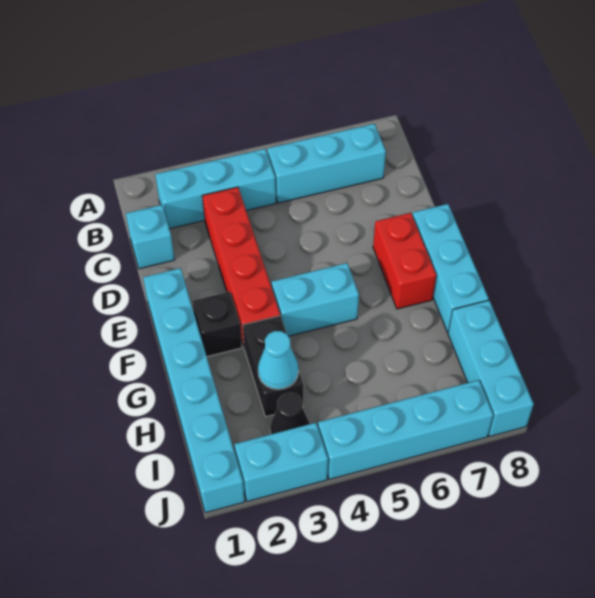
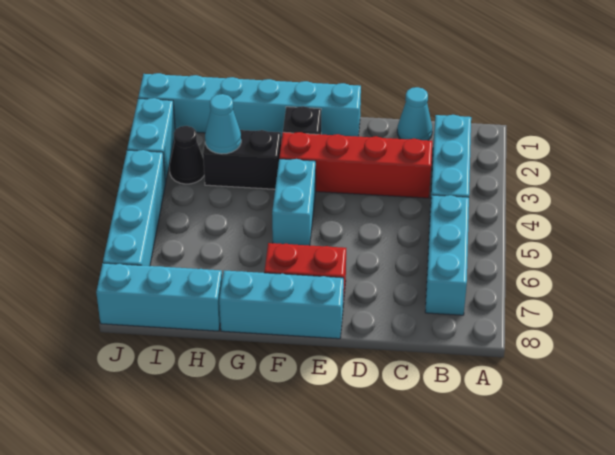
cyan brick C1 level 1 -> cyan cone C1 level 1

